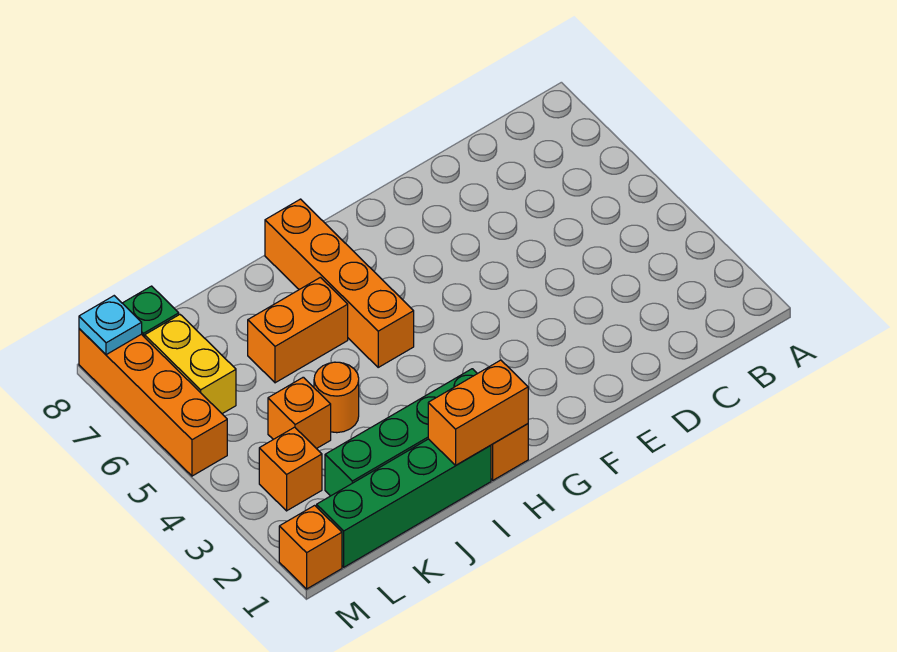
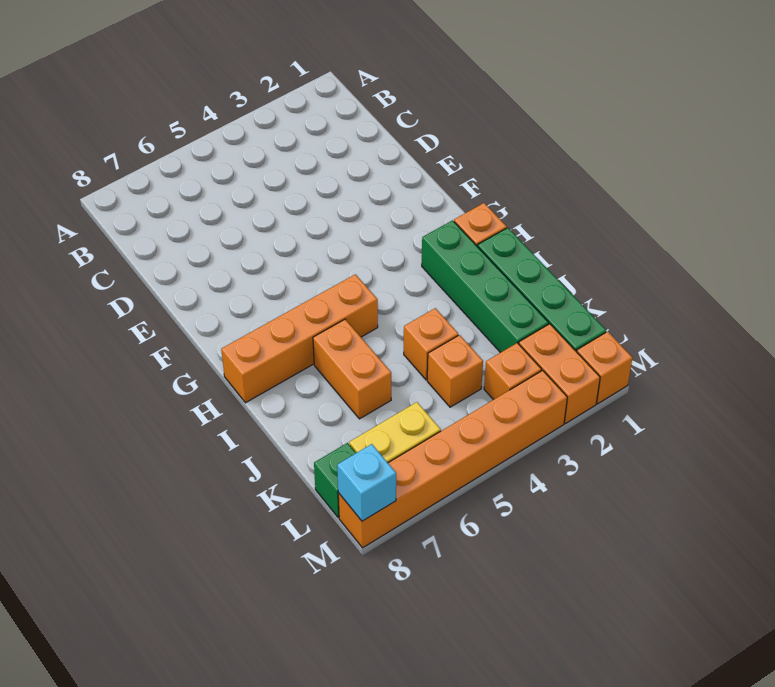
orange brick H1:I1 level 2 -> orange brick L2:M2 level 1
orange round brick J4 level 1 -> orange brick J4 level 1
orange brick M5:M8 level 1 -> orange brick M3:M8 level 1
cyan plate M8 level 2 -> cyan brick M8 level 2

